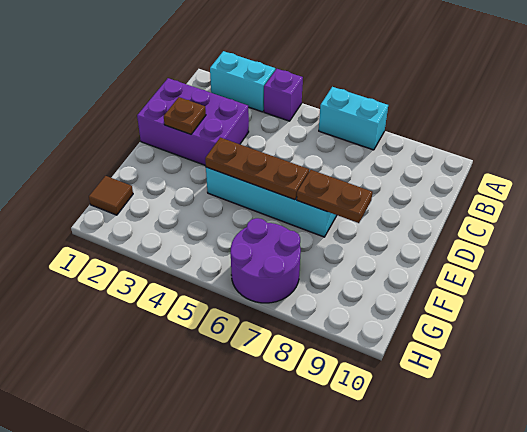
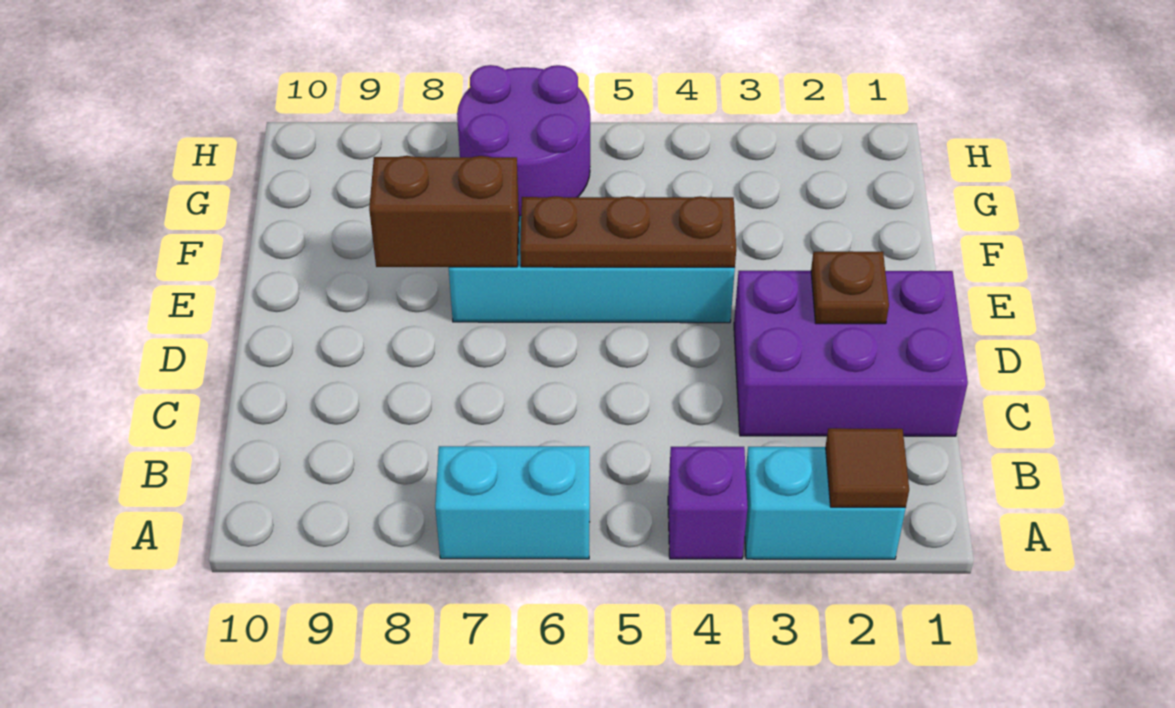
brown plate E7:E8 level 2 -> brown brick E7:E8 level 2
brown tile G1 level 1 -> brown tile A2 level 2

